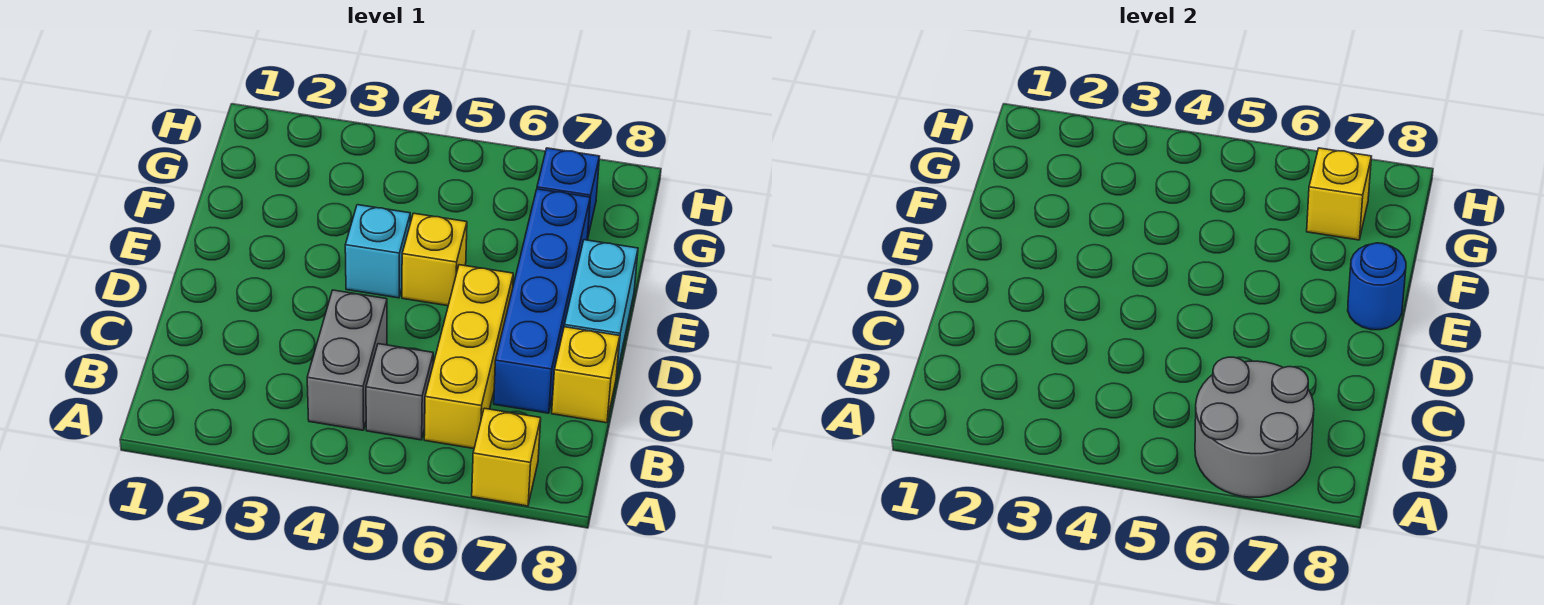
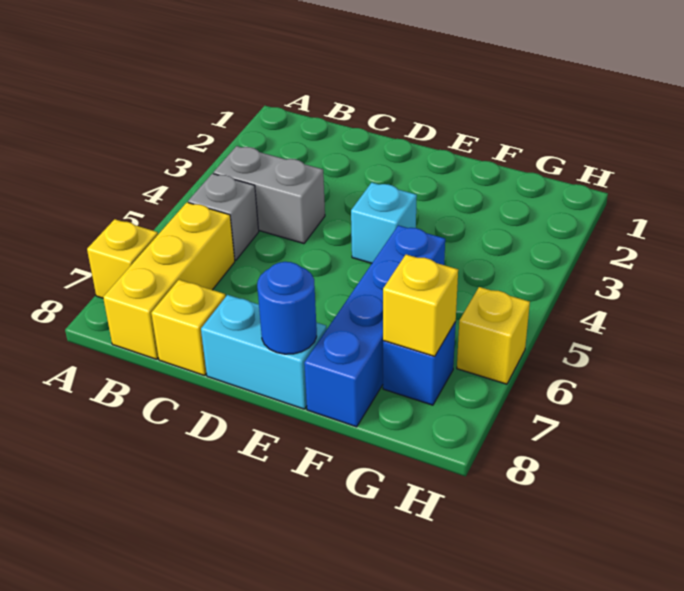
grey round brick A6:B7 level 2 -> none
yellow brick B6:D6 level 1 -> yellow brick B6:B8 level 1
blue brick C7:F7 level 1 -> blue brick F5:F8 level 1
yellow brick E5 level 1 -> yellow brick H6 level 1

